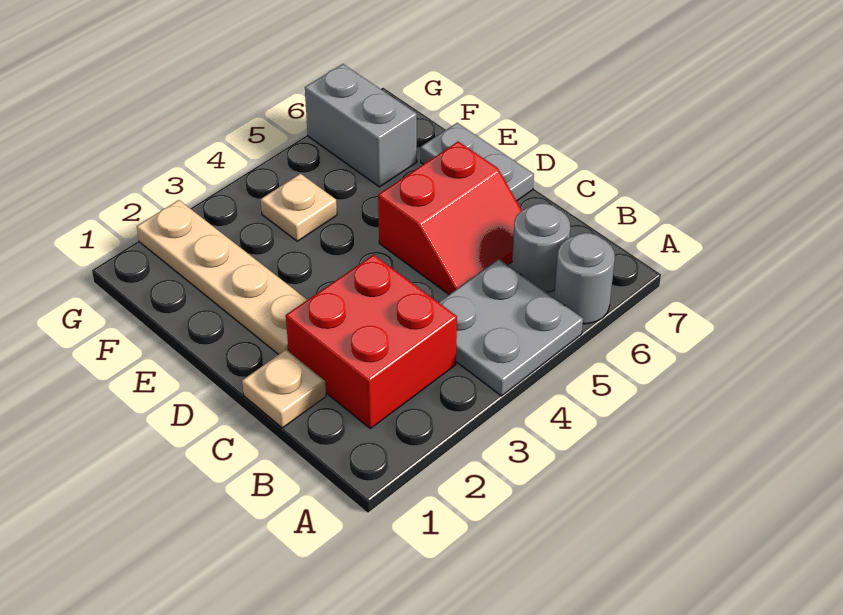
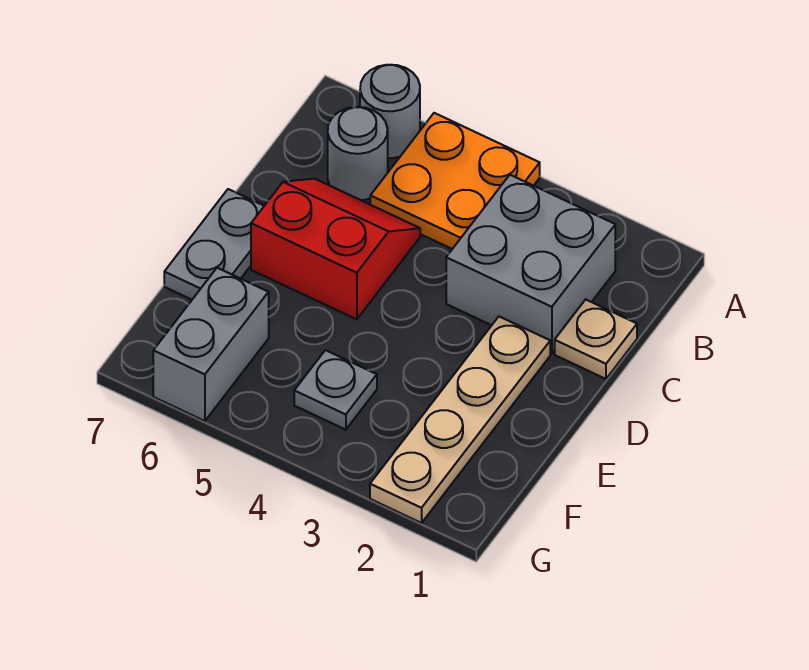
grey plate A4:B5 level 1 -> orange plate A4:B5 level 1
red brick B2:C3 level 1 -> grey brick B2:C3 level 1
tan plate F4 level 1 -> grey plate F4 level 1

